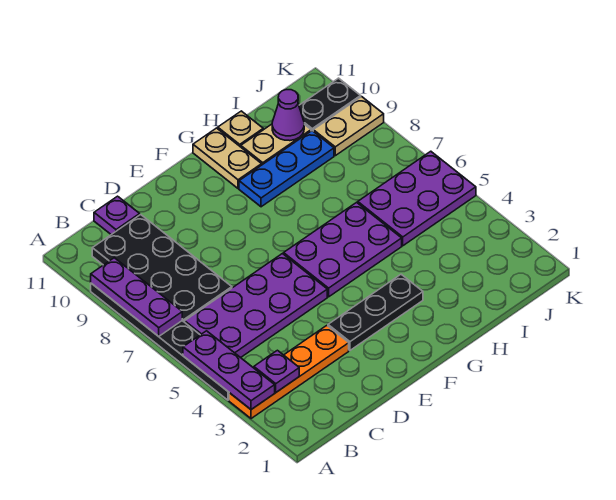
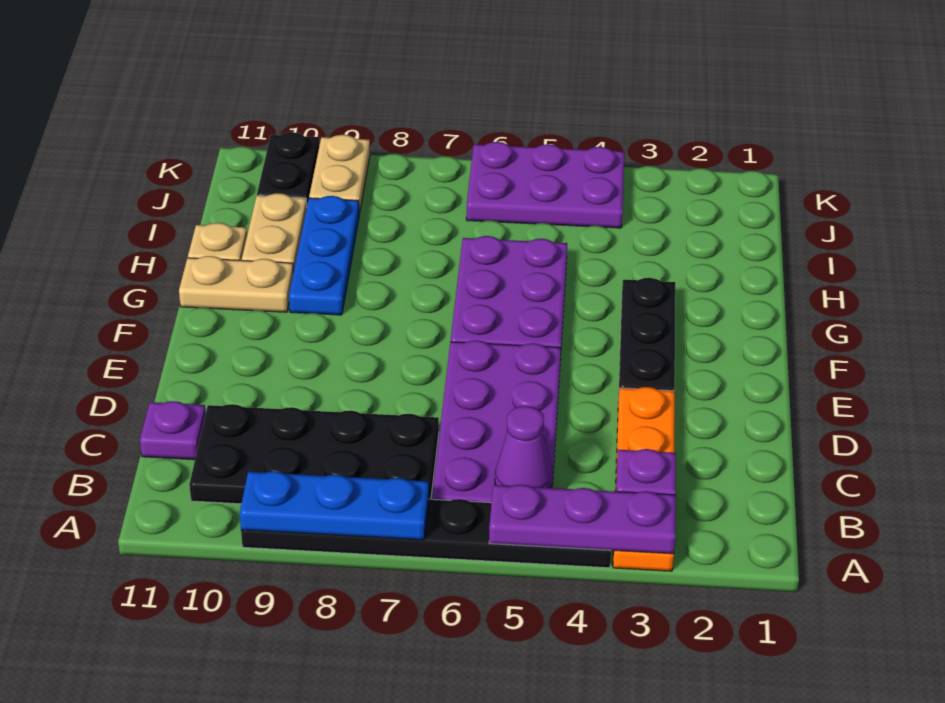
purple plate A7:A9 level 2 -> blue plate A7:A9 level 2
purple plate I5:K6 level 1 -> purple plate J4:K6 level 1
purple cone I10 level 2 -> purple cone B5 level 2

